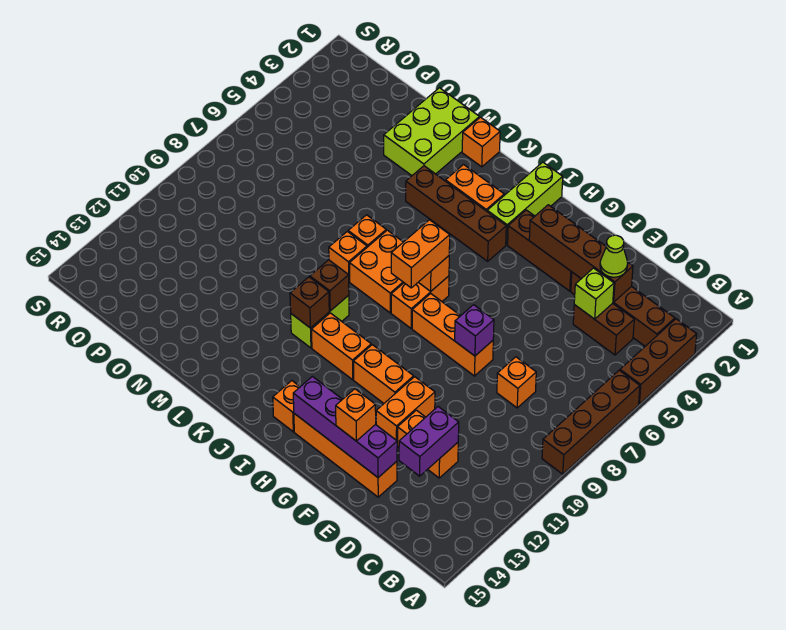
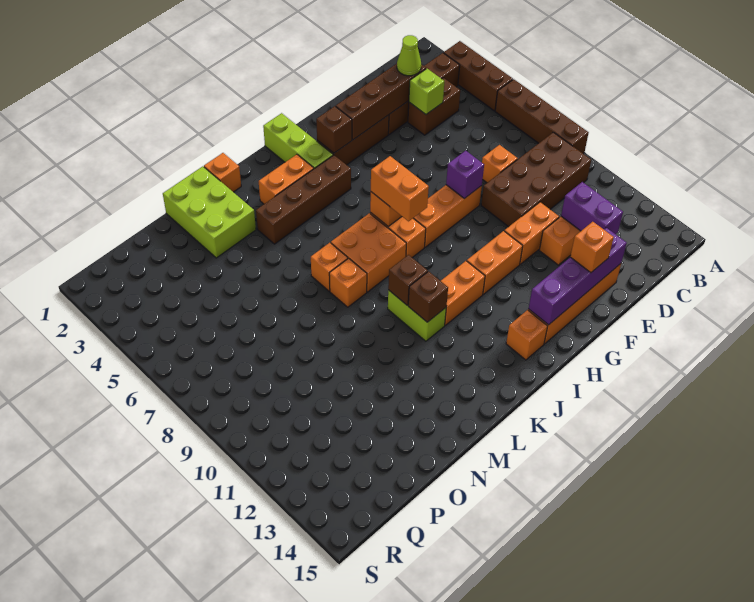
none -> brown brick B9:E10 level 1
orange brick F11:F12 level 1 -> orange brick E11:F11 level 1
none -> brown brick H3 level 2

